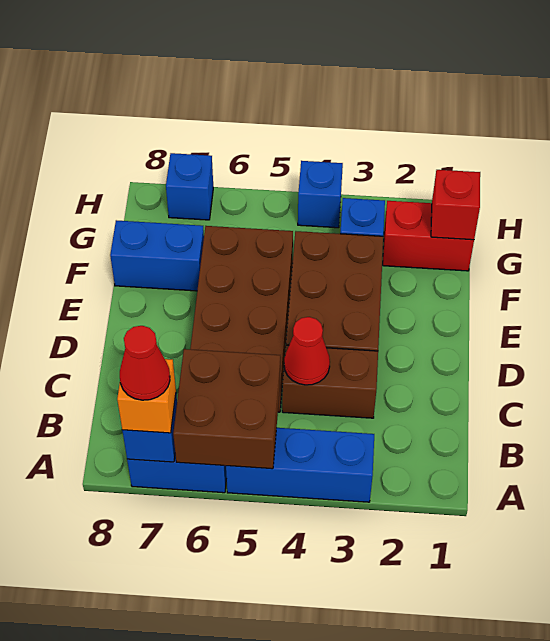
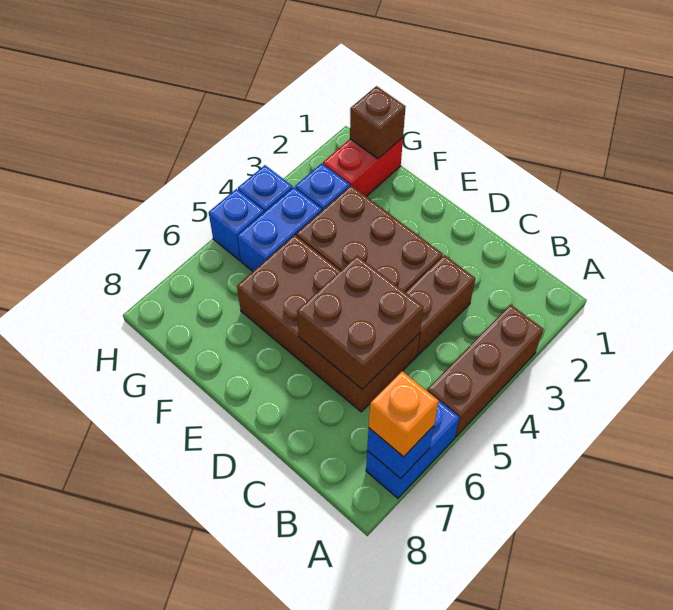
blue brick A3:A5 level 1 -> brown brick A3:A5 level 1
brown brick A5:B6 level 2 -> brown brick C5:D6 level 2
red cone A7 level 4 -> none
red cone C4 level 2 -> none
blue brick F7:F8 level 1 -> blue brick G4:G5 level 1
red brick G1 level 2 -> brown brick G1 level 2
blue brick H7 level 1 -> blue brick H5 level 1

